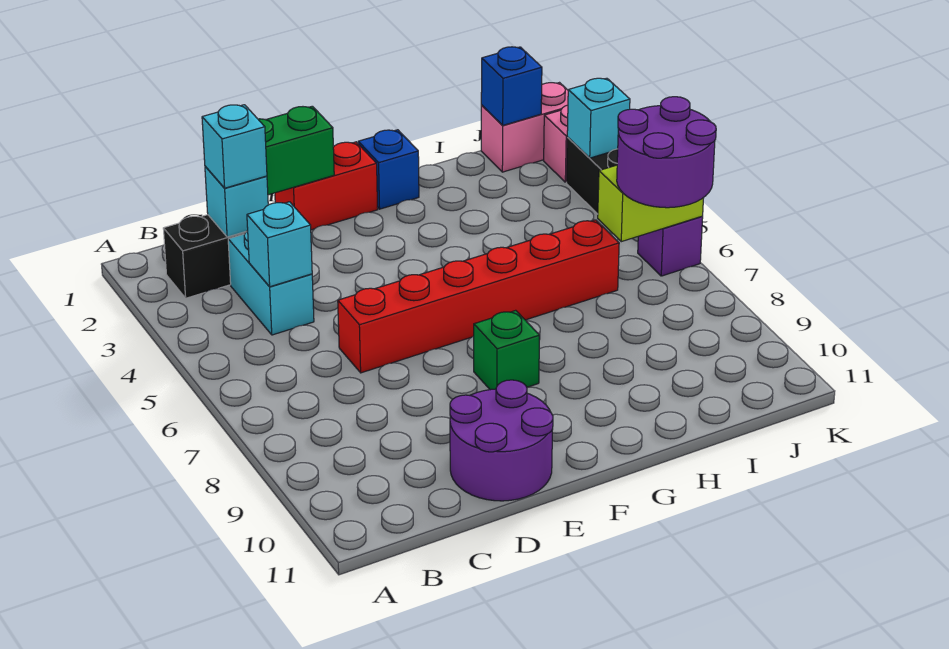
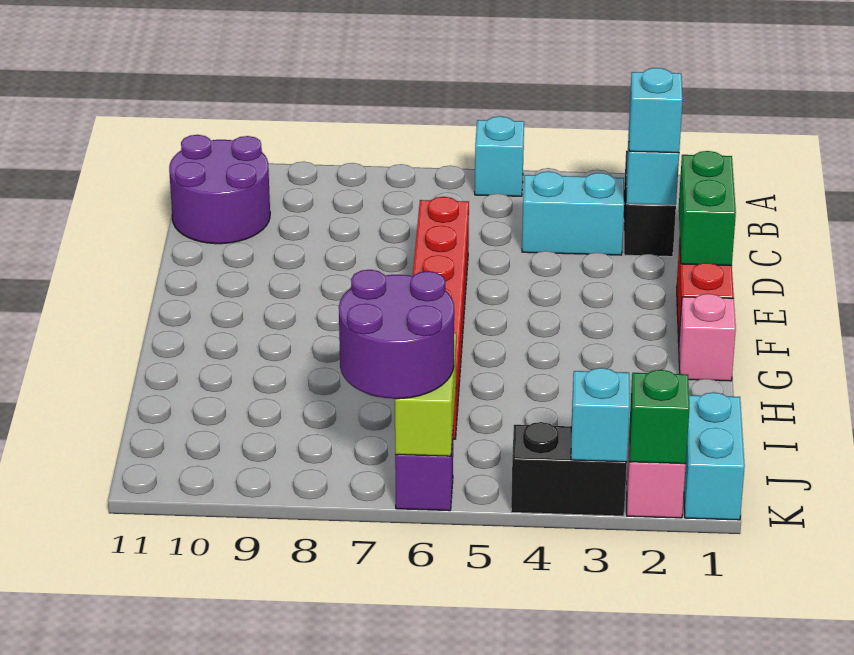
cyan brick C4 level 2 -> cyan brick A5 level 1
purple round brick D10:E11 level 1 -> purple round brick B10:C11 level 1
green brick F8 level 1 -> green brick K2 level 2
blue brick G1 level 1 -> pink brick G1 level 1
pink brick J1:K1 level 1 -> cyan brick J1:K1 level 1
blue brick J1 level 2 -> none

